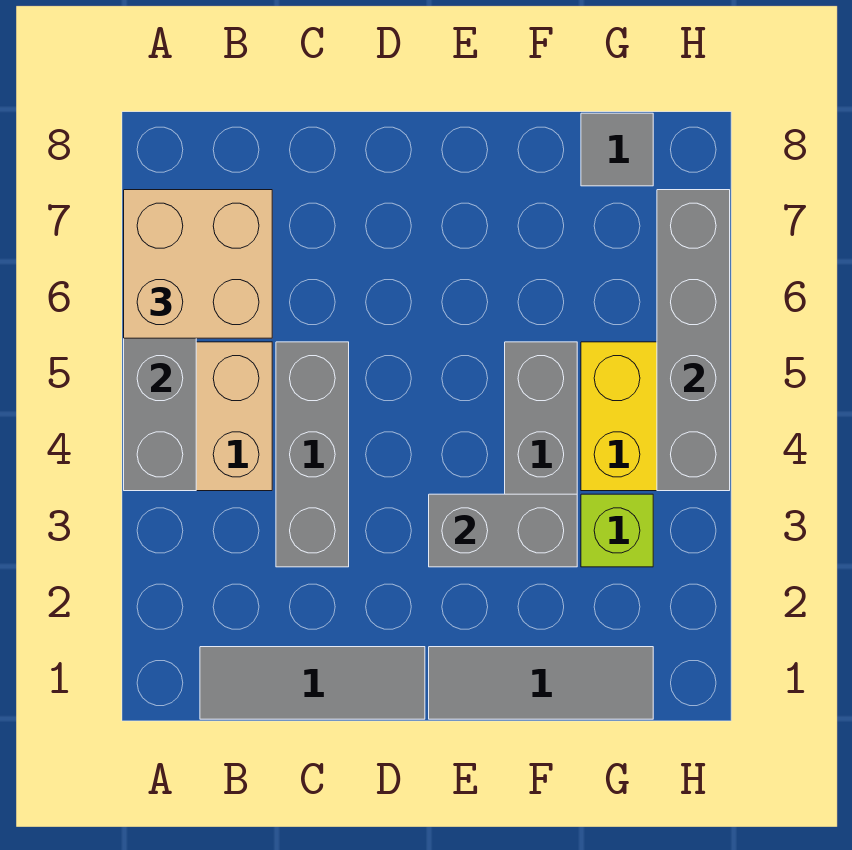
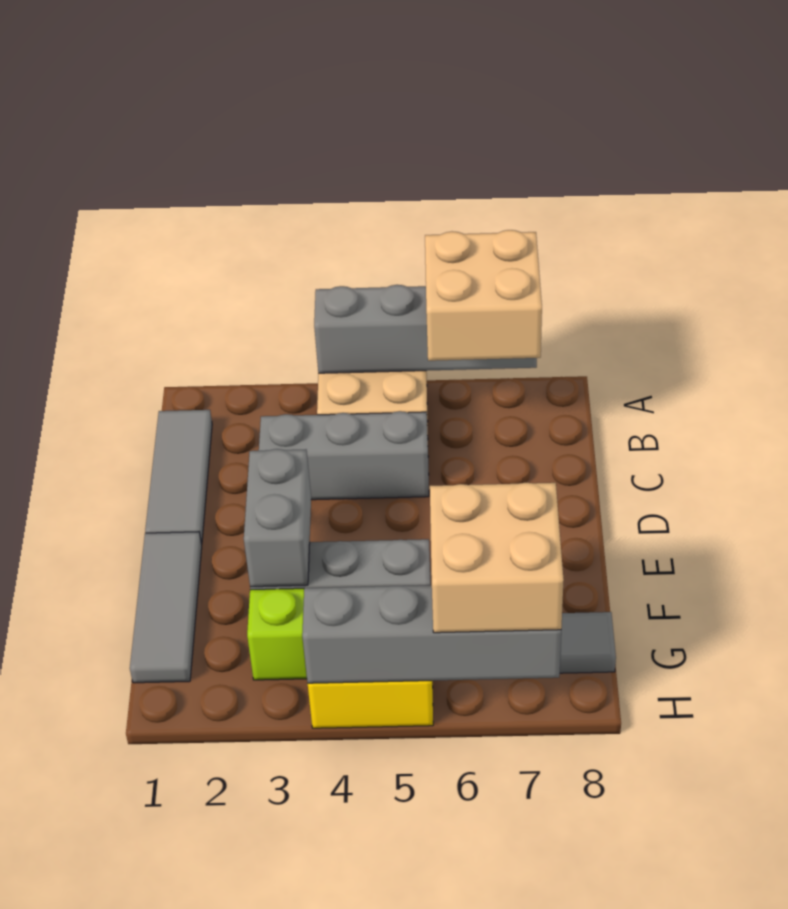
none -> tan brick G6:H7 level 3

